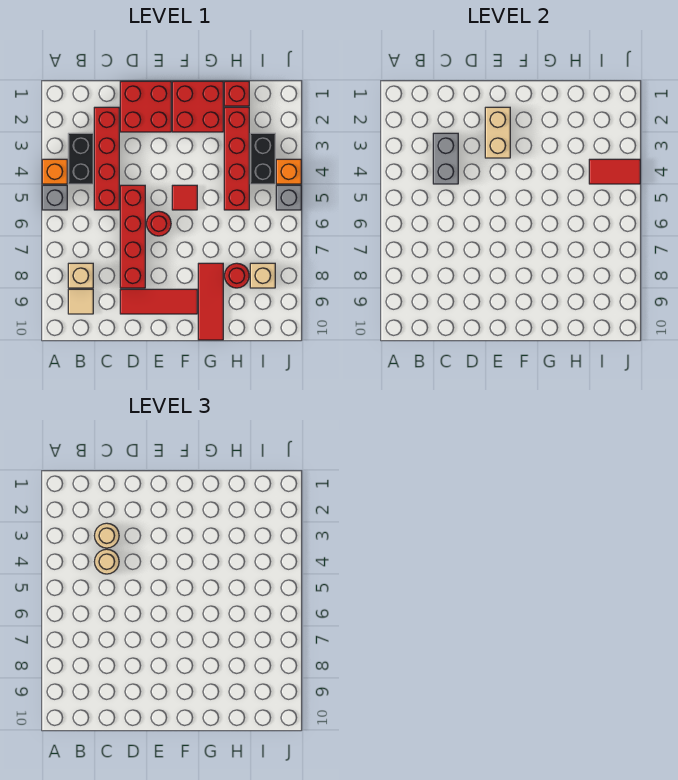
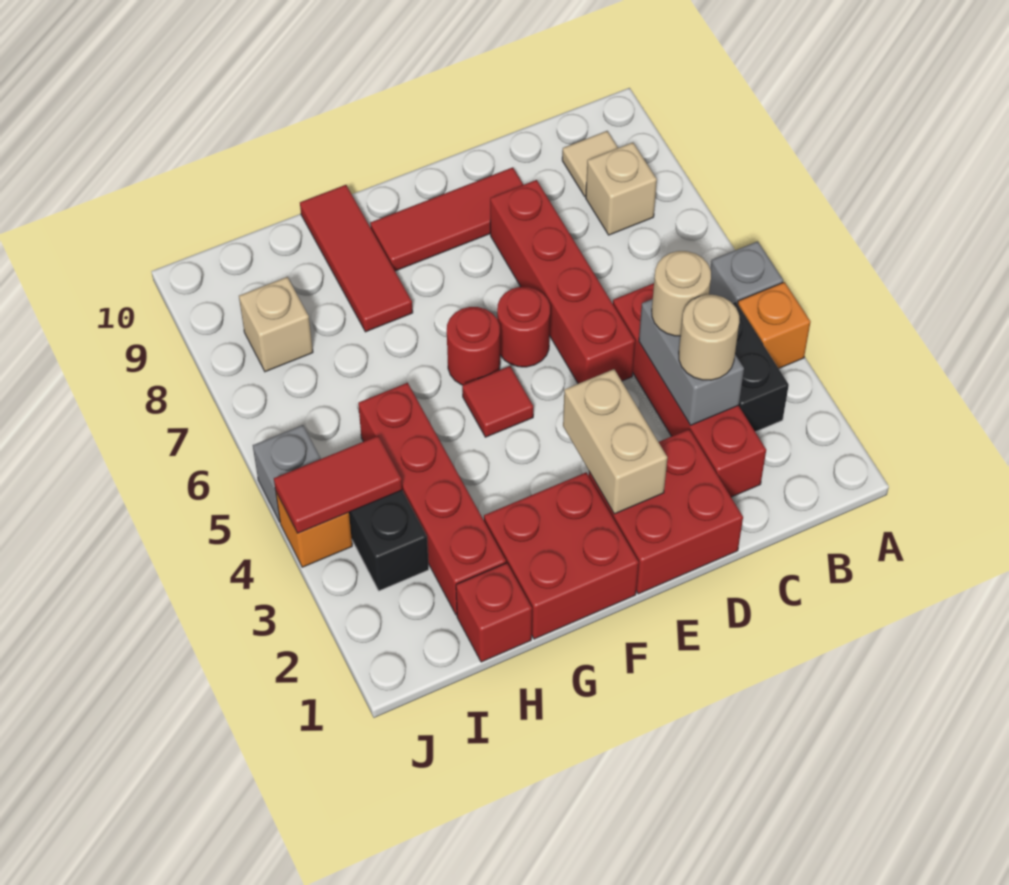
red round brick H8 level 1 -> red round brick F6 level 1

